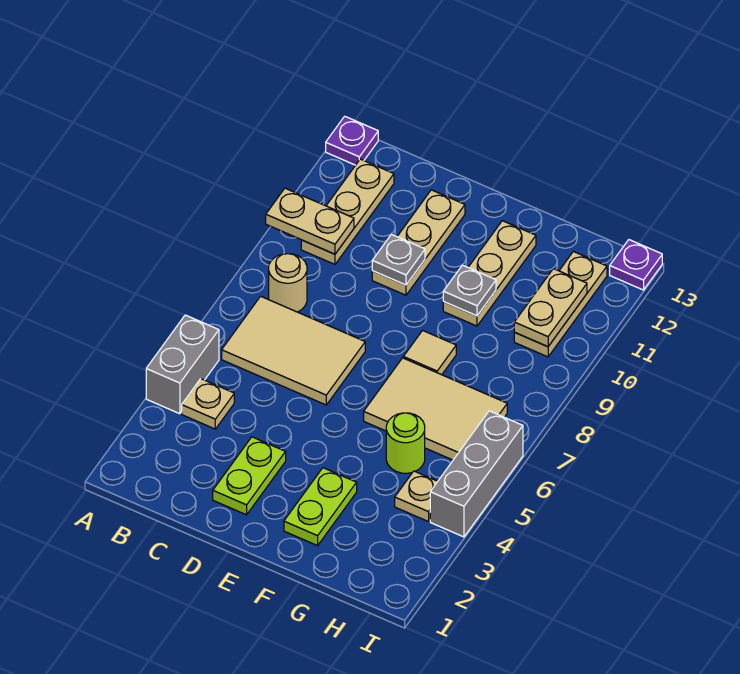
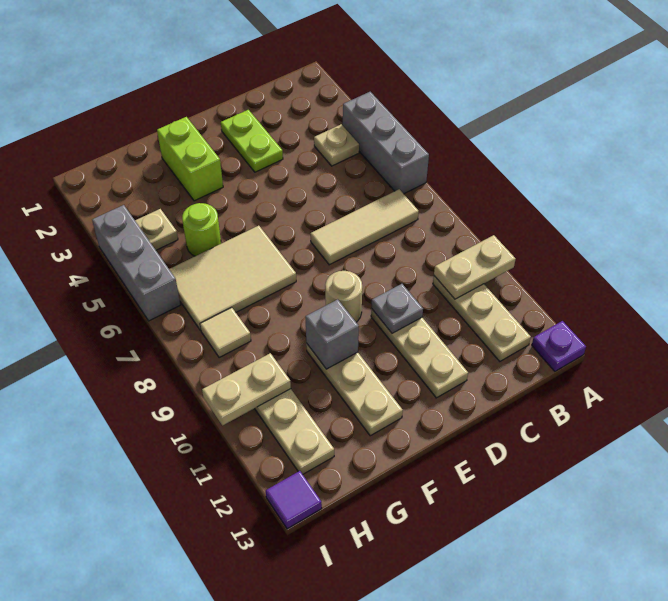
grey brick A4:A5 level 1 -> grey brick A4:A6 level 1
tan tile B6:D7 level 1 -> tan tile B7:D7 level 1
tan round brick B8 level 1 -> tan round brick E9 level 1
lime plate F2:F3 level 1 -> lime brick F2:F3 level 1
tan tile F8 level 1 -> tan tile H8 level 1
grey plate F10 level 2 -> grey brick F10 level 2
tan plate H10:H11 level 2 -> tan plate H10:I10 level 2
purple plate I13 level 1 -> purple tile I13 level 1

